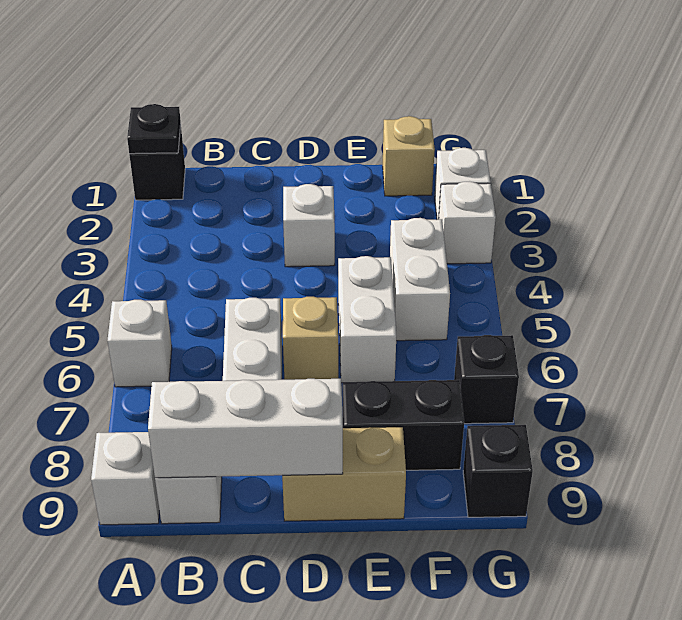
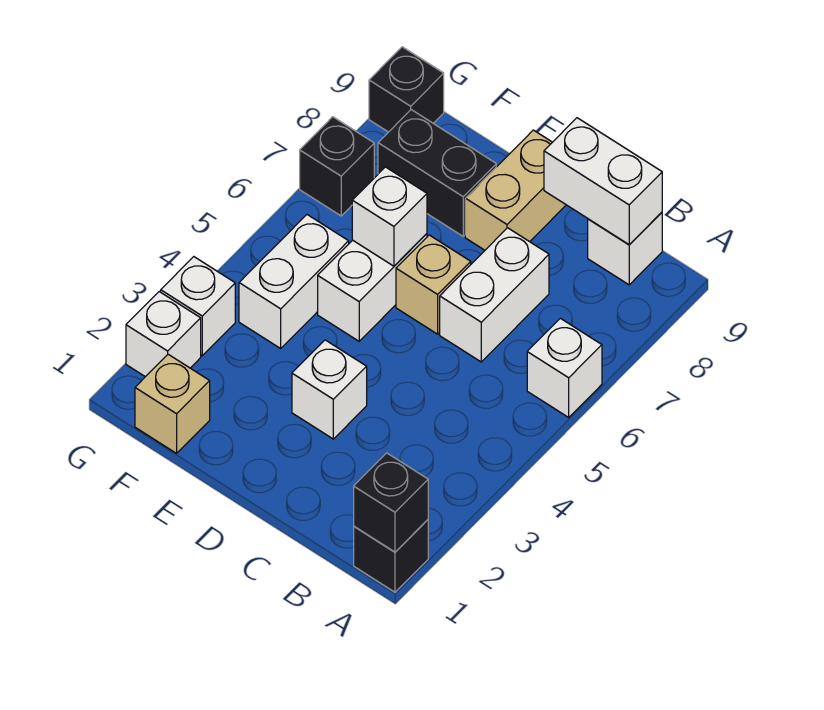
black plate A1 level 2 -> black brick A1 level 2
white brick A9 level 1 -> white brick E6 level 2
white brick B9:D9 level 2 -> white brick B9:C9 level 2
tan brick D9:E9 level 1 -> tan brick D8:D9 level 1

